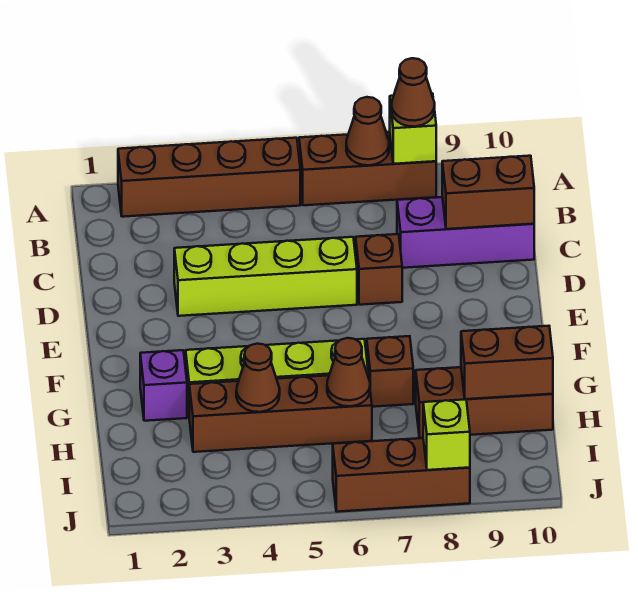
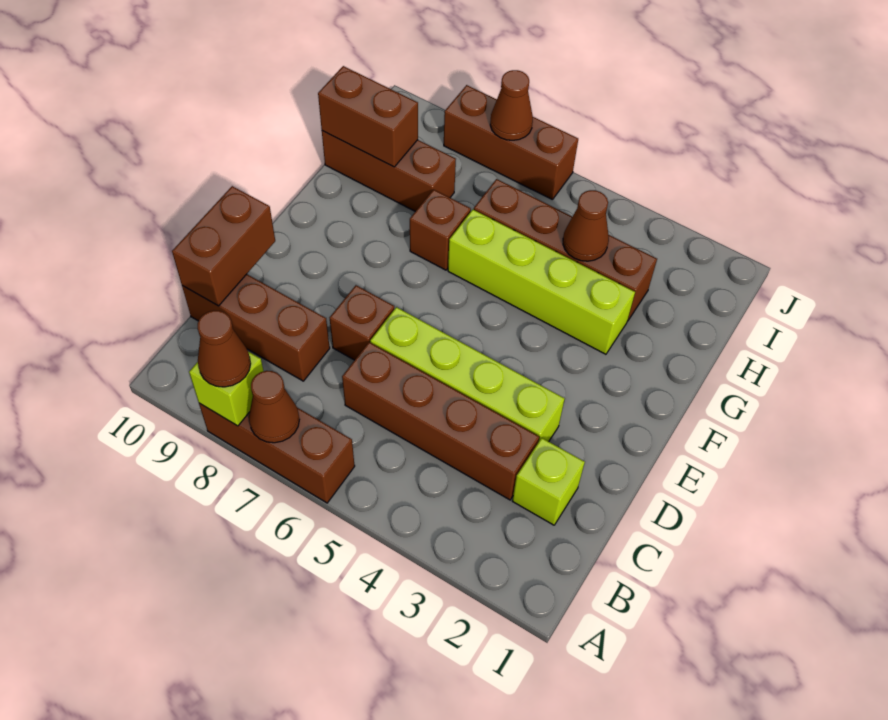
brown brick A2:A5 level 1 -> brown brick C3:C6 level 1
purple brick C8:C10 level 1 -> brown brick C8:C10 level 1
brown brick C9:C10 level 2 -> brown brick C10:D10 level 2
purple brick G2 level 1 -> none
brown cone H6 level 2 -> brown cone J7 level 2
lime brick J8 level 2 -> lime brick C2 level 1

